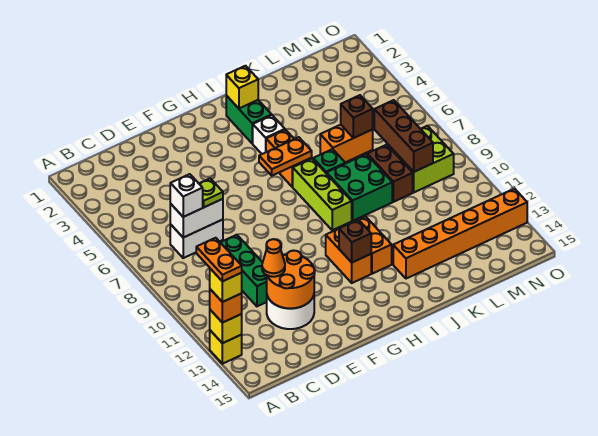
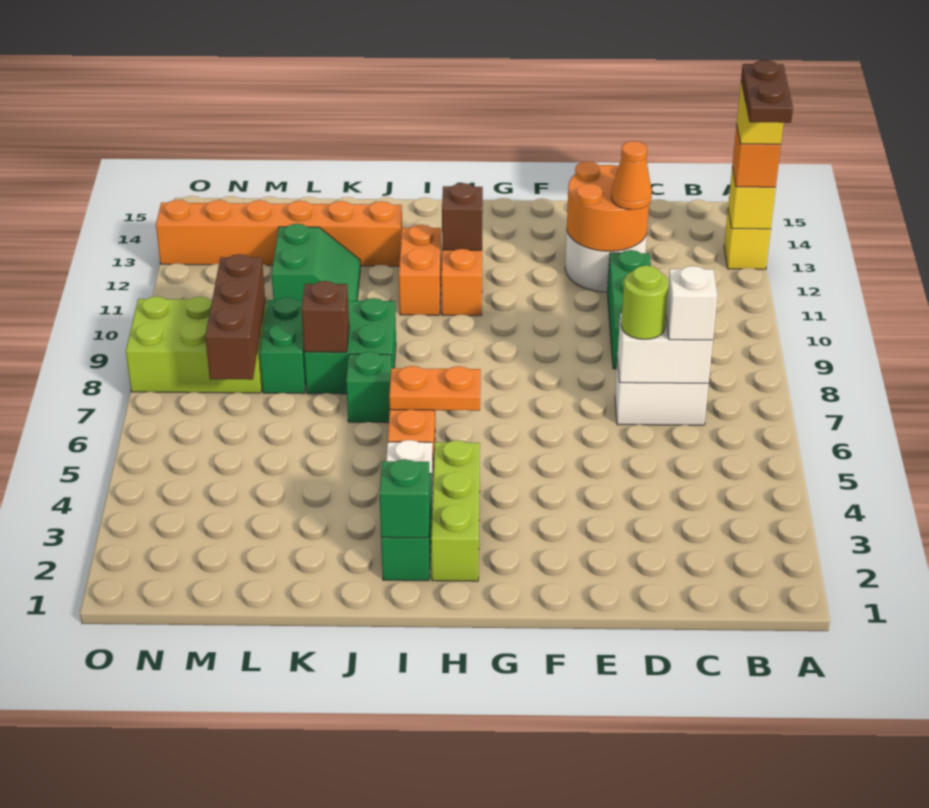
orange plate A12:A13 level 5 -> brown plate A12:A13 level 5
lime plate D7 level 3 -> lime round brick D7 level 3
yellow brick I2 level 2 -> green brick I2 level 2
lime brick I7:I9 level 1 -> lime brick H2:H4 level 1
orange brick K6:L6 level 1 -> none
none -> green slope K11:L12 level 1 top L
brown brick L6 level 2 -> brown brick K8 level 2
brown brick L8:L9 level 1 -> green brick L8:L9 level 1
lime brick M8:N9 level 1 -> lime brick M8:O9 level 1

